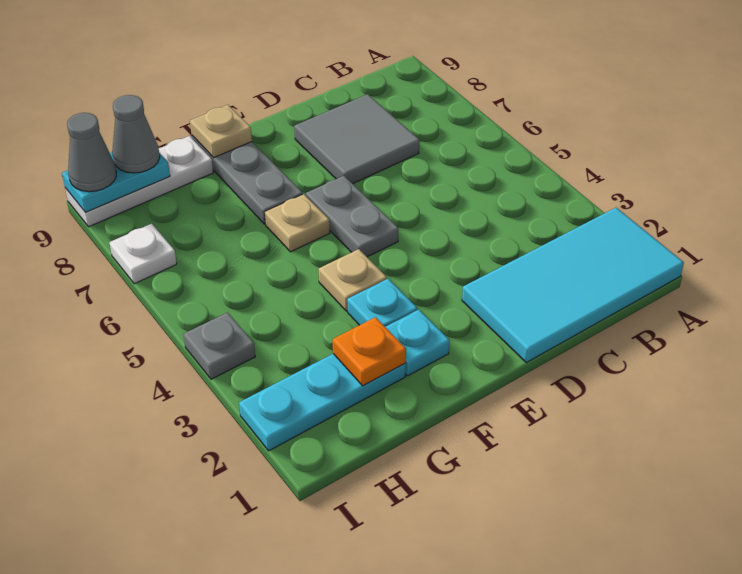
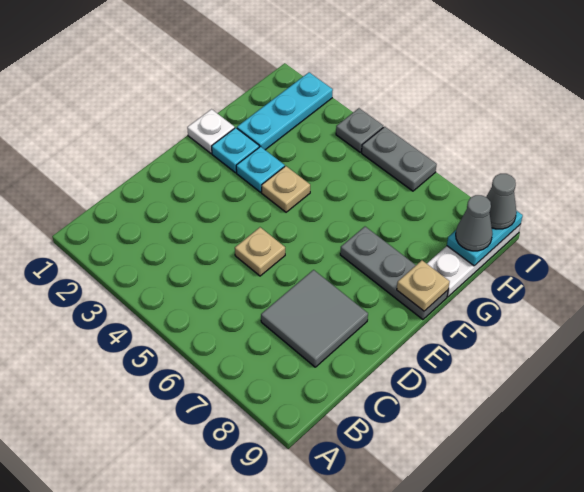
cyan tile A1:D2 level 1 -> none
grey plate E5:E6 level 1 -> grey plate I5:I6 level 1
tan plate F6 level 1 -> tan plate D5 level 1
orange plate G2 level 2 -> none
white plate I7 level 1 -> white plate F1 level 1

